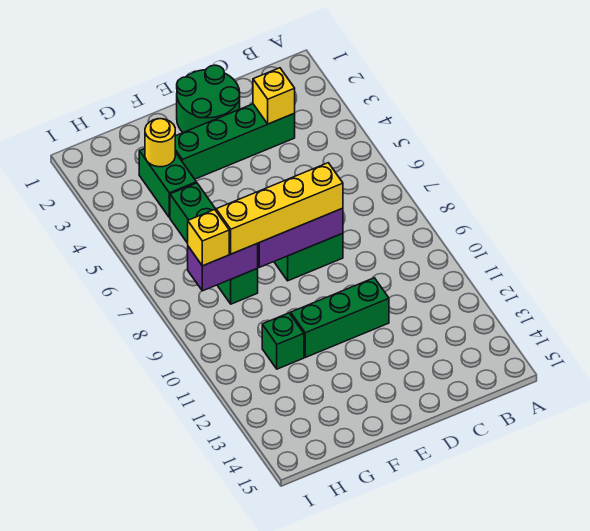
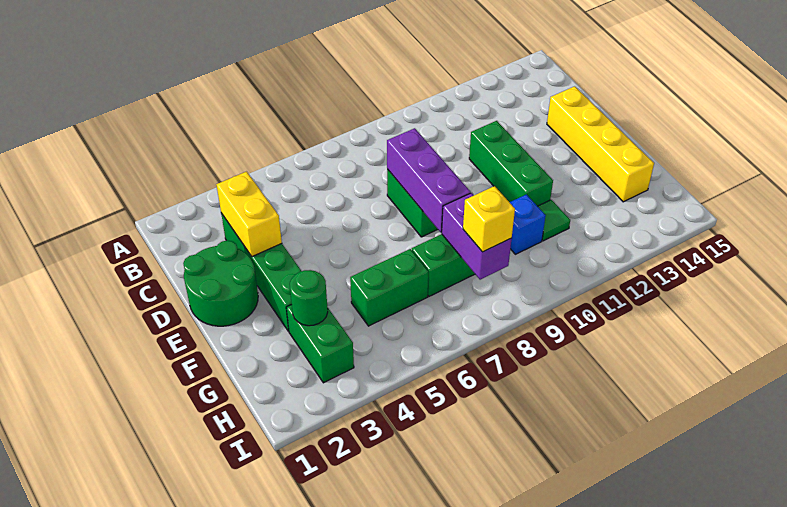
yellow brick C3 level 2 -> yellow brick C3:D3 level 2
yellow brick D8:G8 level 3 -> yellow brick D14:G14 level 1
green brick G3:G4 level 1 -> green brick G3:H3 level 1
yellow round brick G3 level 2 -> green round brick G3 level 2
none -> blue brick G10 level 1
green brick G11 level 1 -> green tile G11 level 1

